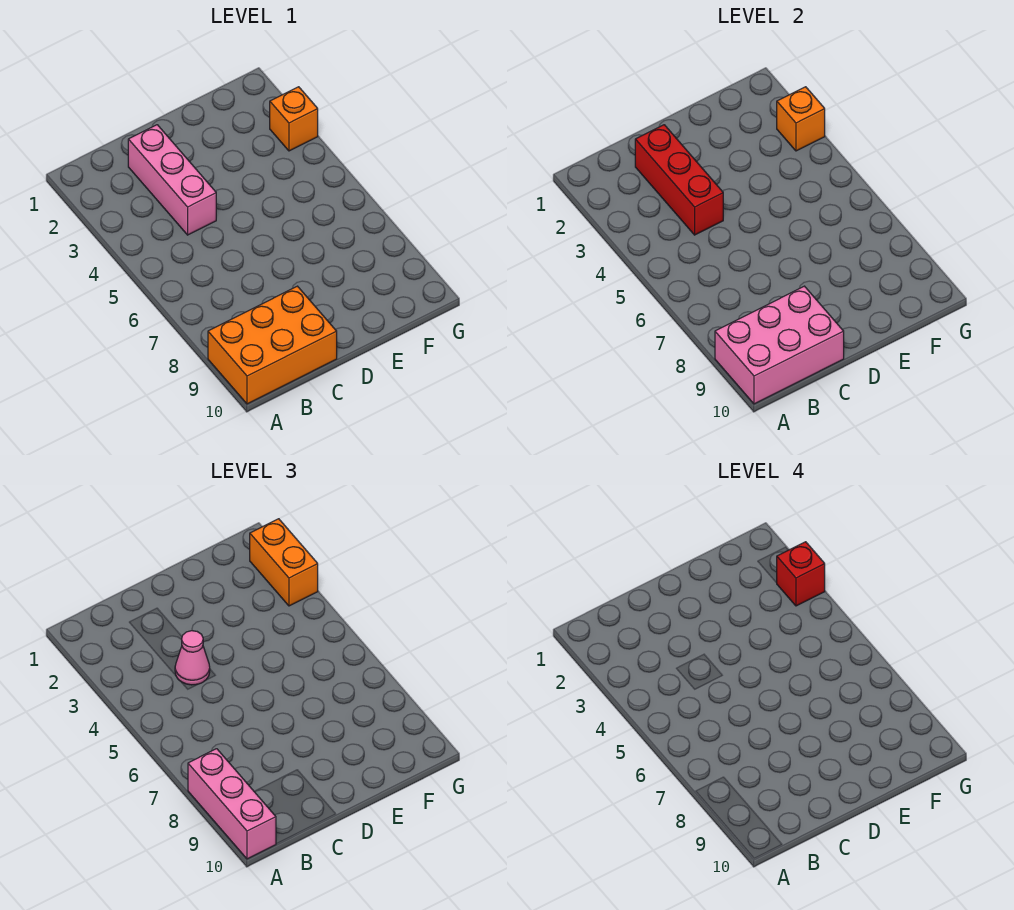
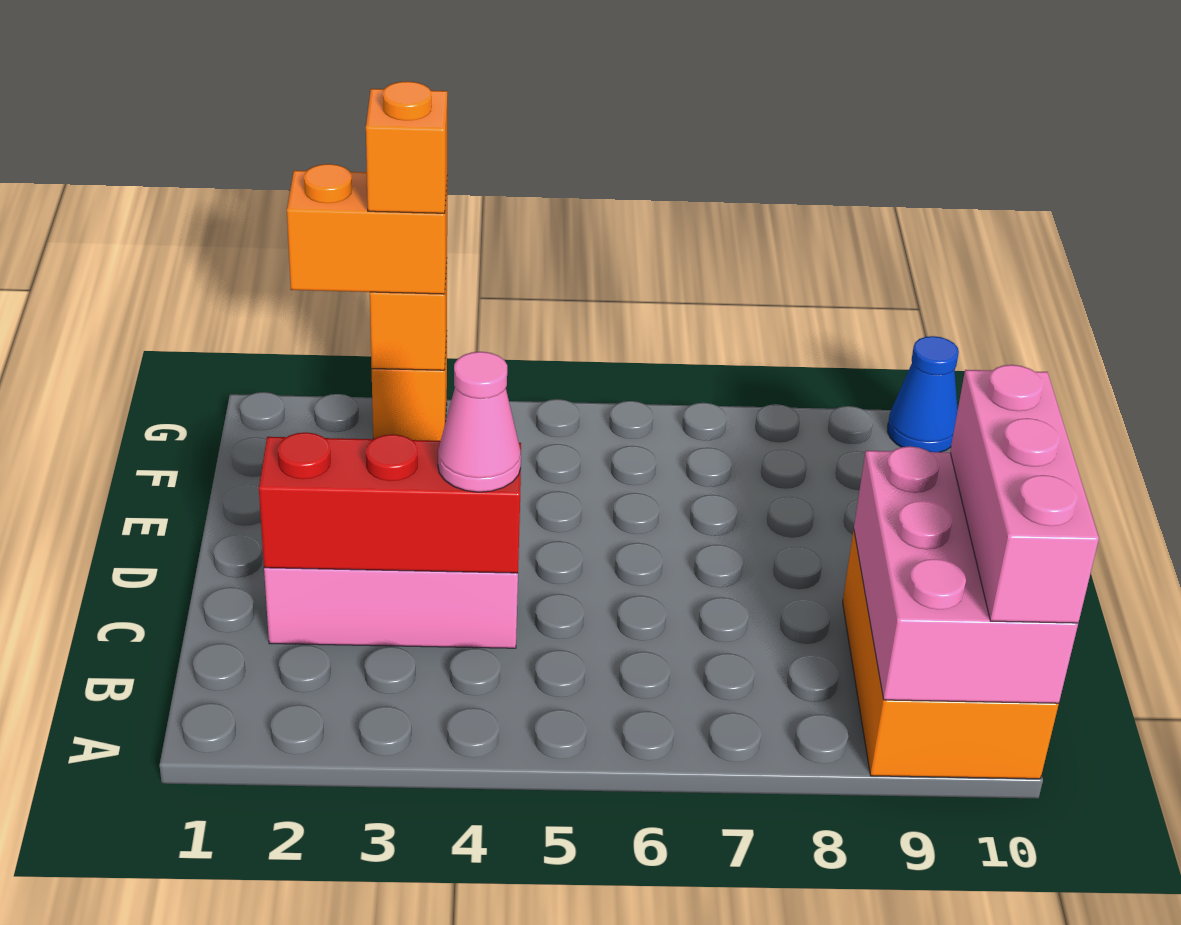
pink brick A8:A10 level 3 -> pink brick A10:C10 level 3
red brick G3 level 4 -> orange brick G3 level 4
none -> blue cone G10 level 1

